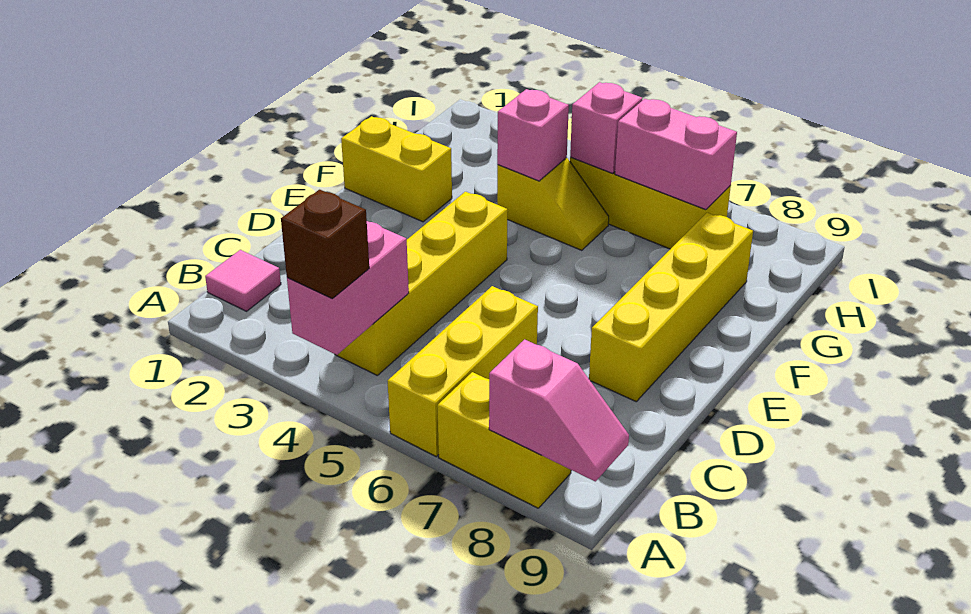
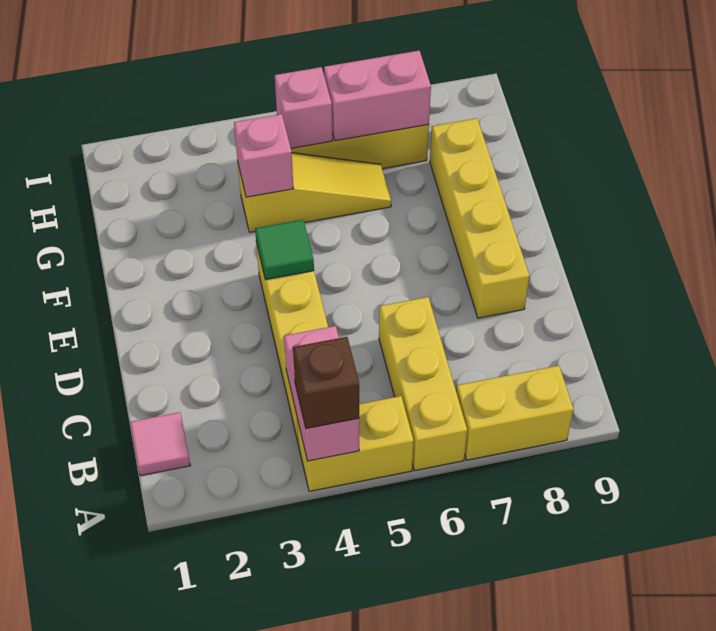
pink slope A8:A9 level 2 top 8 -> none
none -> green tile E4 level 2
yellow brick F1:F2 level 1 -> yellow brick A4:A5 level 1
yellow slope G4:G5 level 1 top 4 -> yellow slope G4:G6 level 1 top 4

